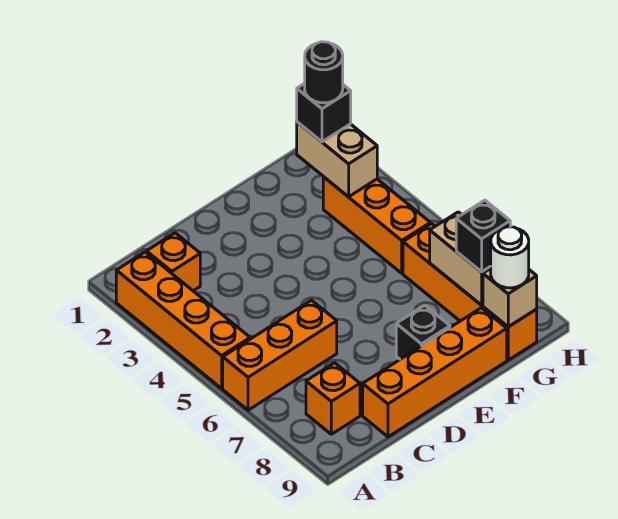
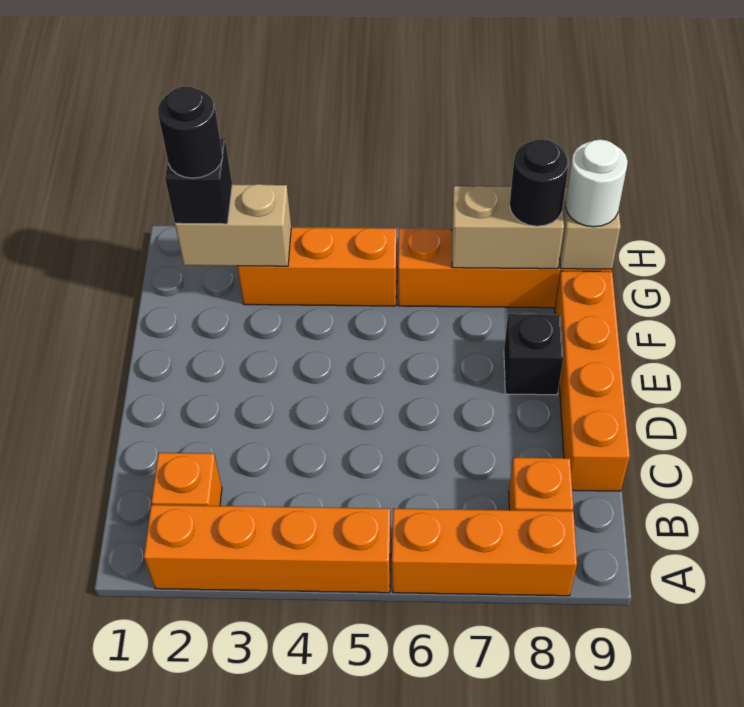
orange brick A6:C6 level 1 -> orange brick A6:A8 level 1
black brick G8 level 3 -> black round brick G8 level 3

